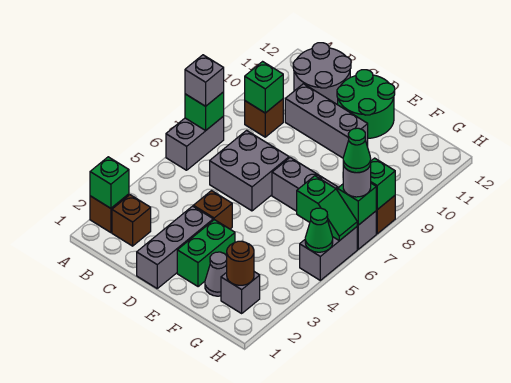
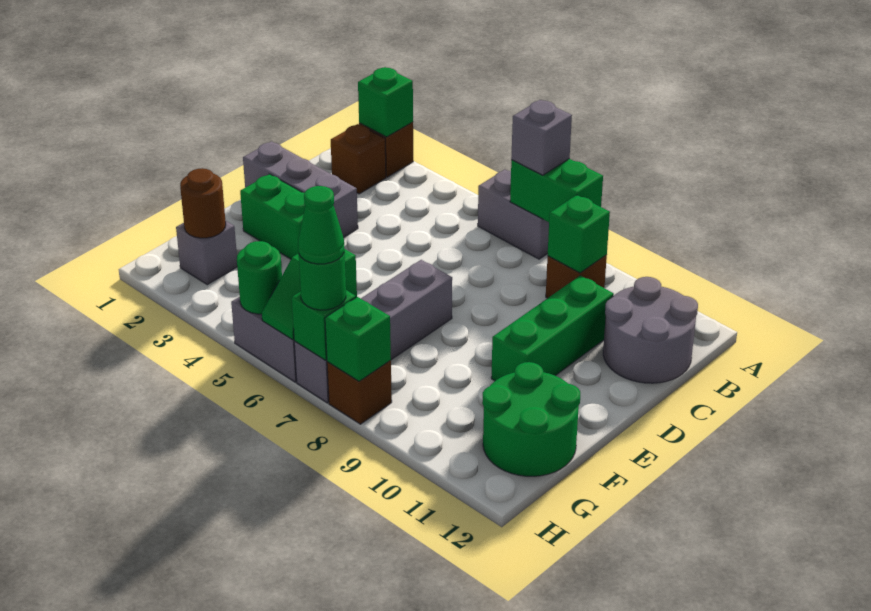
green brick A7 level 2 -> green brick A7:A8 level 2
grey brick C6:D7 level 1 -> none
grey brick C10:E10 level 1 -> green brick C10:E10 level 1
brown brick D4 level 1 -> none
green round brick D11:E12 level 1 -> green round brick F11:G12 level 1
grey cone F2 level 1 -> none
green cone H5 level 2 -> green round brick H5 level 2
grey round brick H7 level 3 -> green round brick H7 level 3

